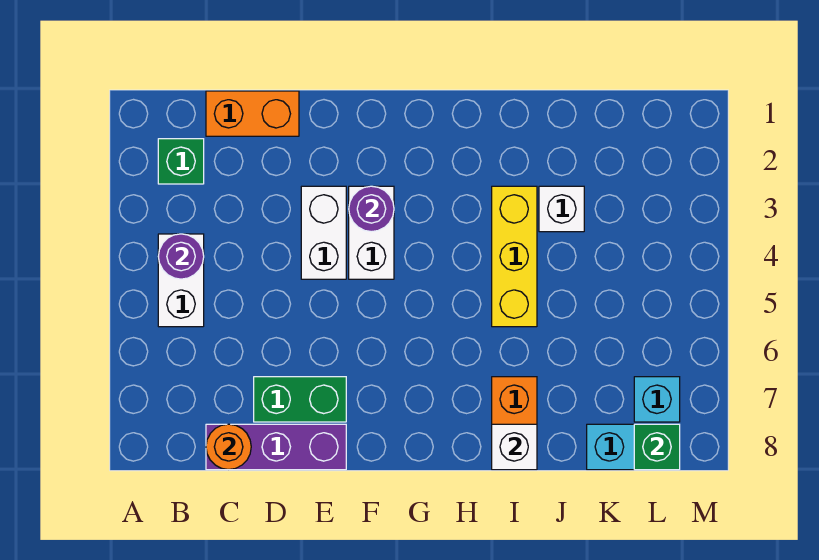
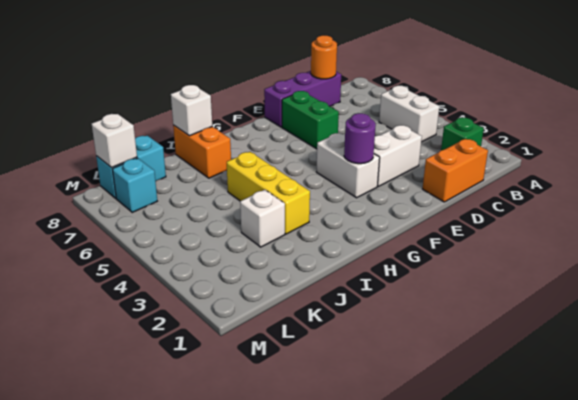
purple round brick B4 level 2 -> none
green brick D7:E7 level 1 -> green brick E6:E7 level 1
white brick E3:E4 level 1 -> white brick D3:E3 level 1
green brick L8 level 2 -> white brick L8 level 2

